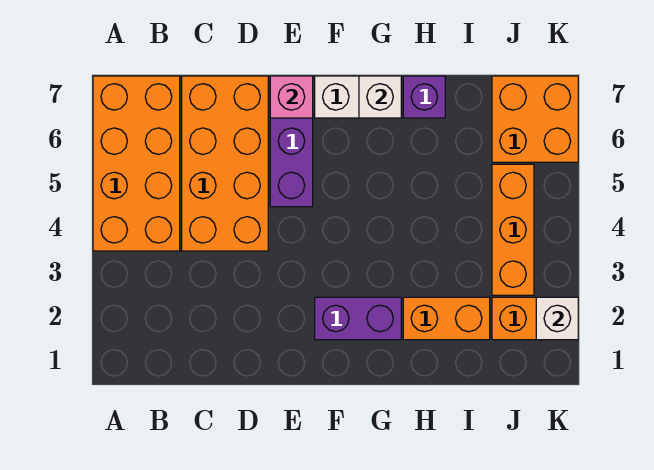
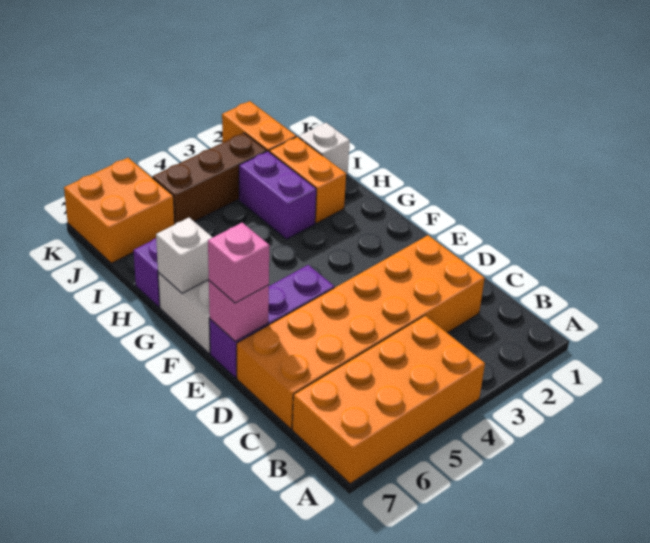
orange brick C4:D7 level 1 -> orange brick C2:D7 level 1
none -> pink brick E7 level 3
purple brick F2:G2 level 1 -> purple brick H3:I3 level 1
orange brick J3:J5 level 1 -> brown brick J3:J5 level 1
white brick K2 level 2 -> white brick I1 level 1

